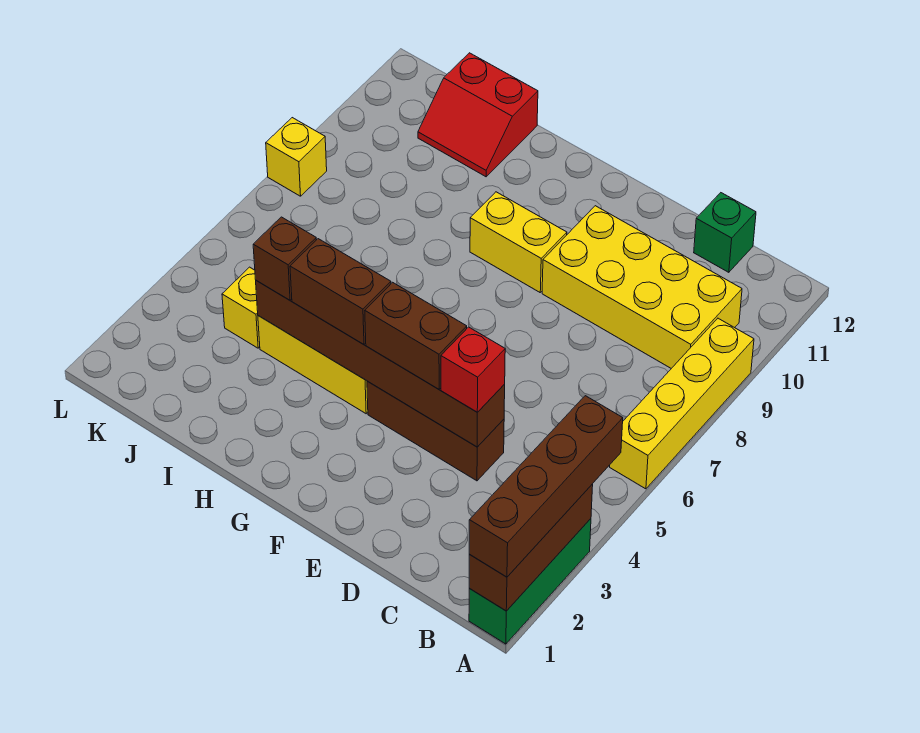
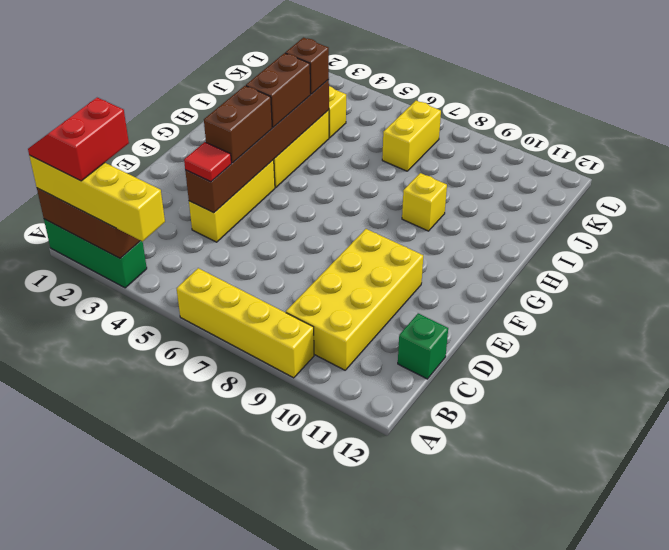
brown brick A1:A4 level 3 -> yellow brick A1:A4 level 3
brown brick D4:F4 level 1 -> yellow brick D4:F4 level 1
red brick D4 level 3 -> red tile D4 level 3
yellow brick F9:G9 level 1 -> yellow brick J7:K7 level 1
red slope I11:J12 level 1 top 12 -> red slope A1:B2 level 4 top 2
yellow brick L8 level 1 -> yellow brick H9 level 1

